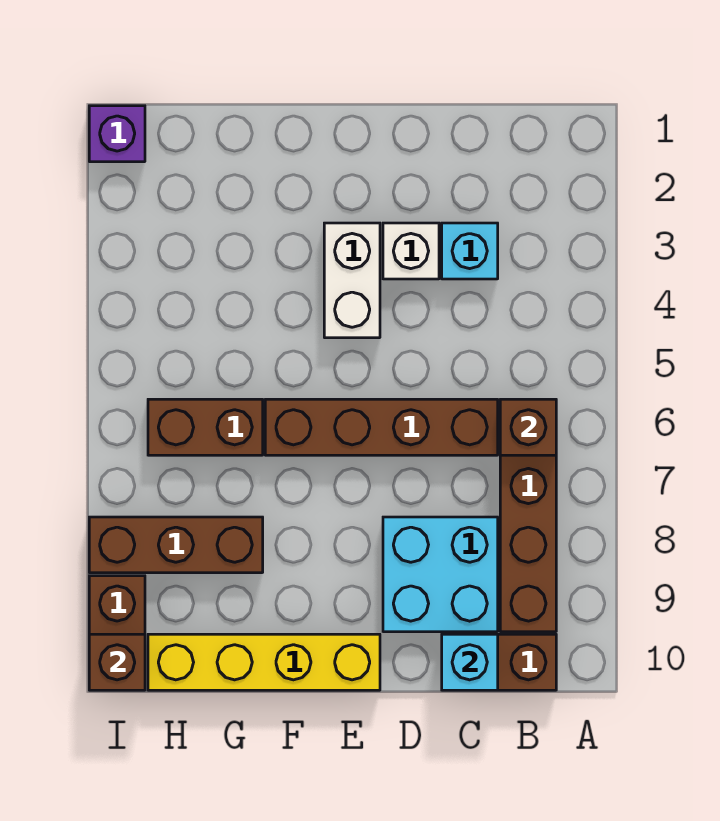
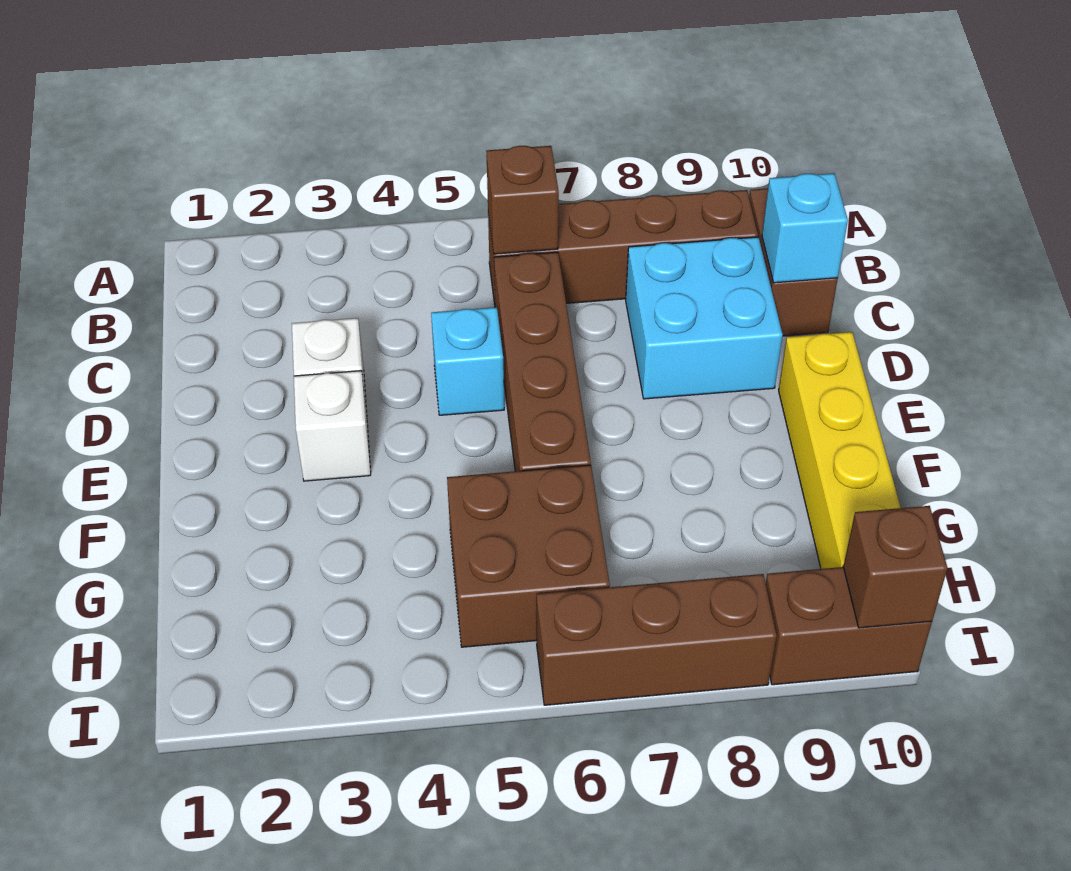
cyan brick C3 level 1 -> cyan brick D5 level 1
white brick E3:E4 level 1 -> white brick E3 level 1
brown brick G6:H6 level 1 -> brown brick G5:H6 level 1
brown brick G8:I8 level 1 -> brown brick I6:I8 level 1
purple brick I1 level 1 -> none

